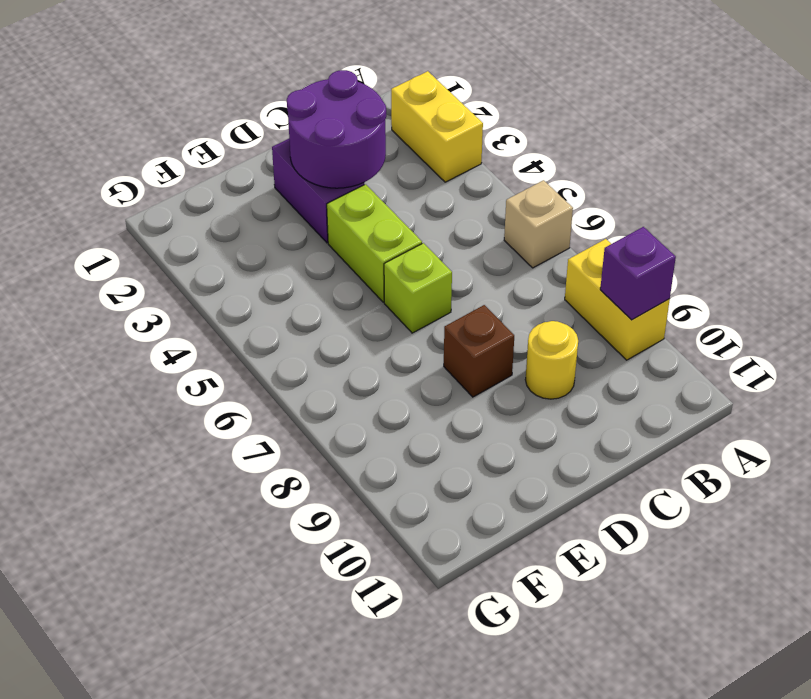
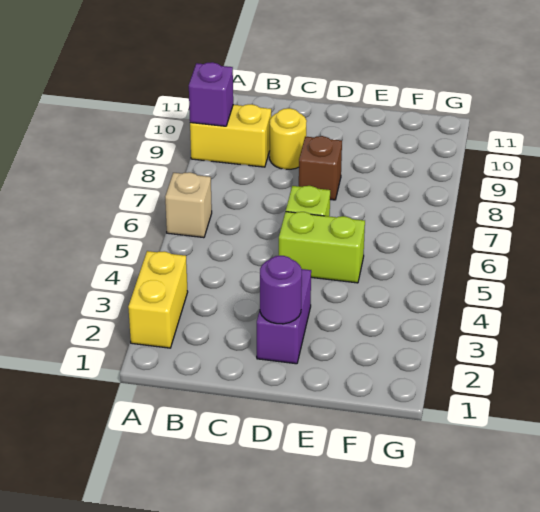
yellow brick A8:A9 level 1 -> yellow brick A9:B9 level 1
purple round brick C2:D3 level 2 -> purple round brick D2 level 2
lime brick D4:D5 level 1 -> lime brick D5:E5 level 1

